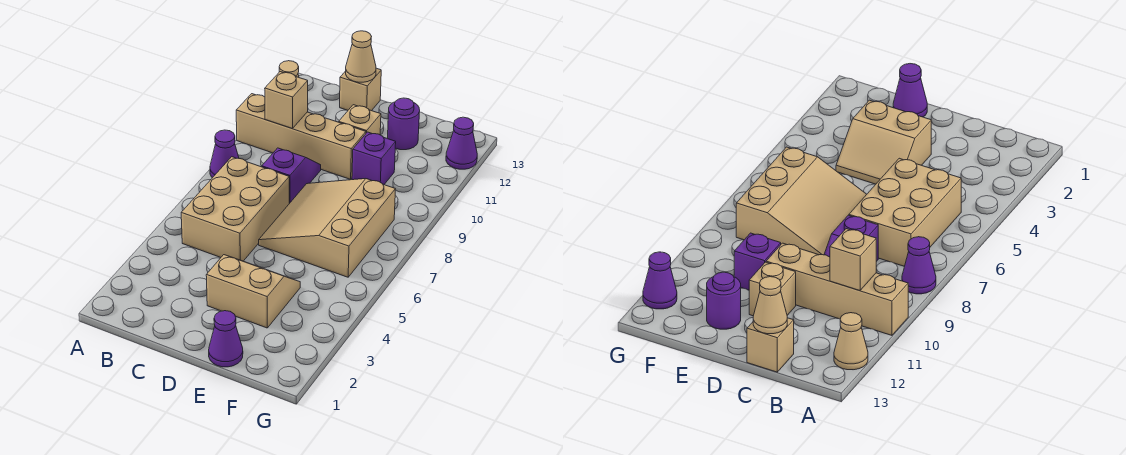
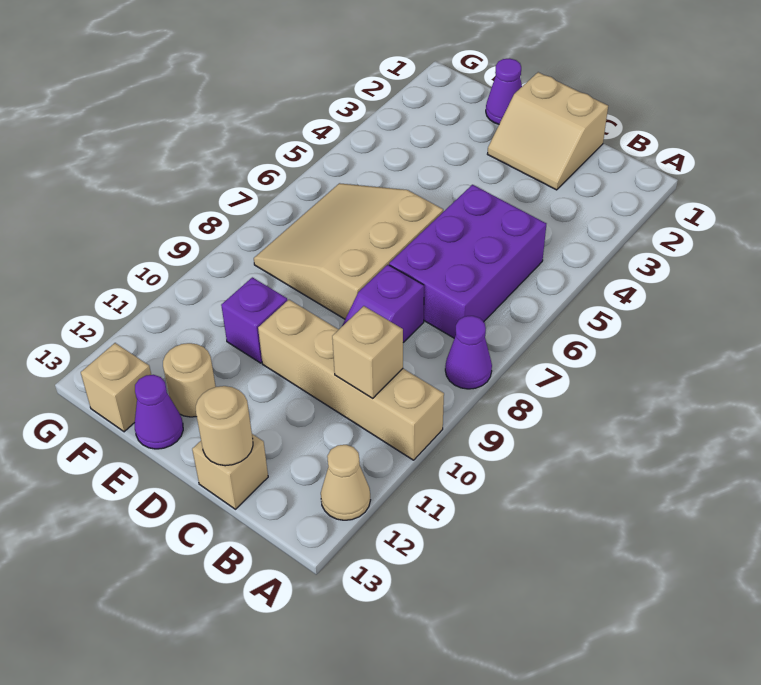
tan brick B5:C7 level 1 -> purple brick B5:C7 level 1
tan cone C13 level 2 -> tan round brick C13 level 2
tan slope D3:E4 level 1 top 3 -> tan slope C1:D2 level 1 top 1
tan slope D6:F8 level 1 top F -> tan slope D6:F8 level 1 top D
tan brick D11 level 1 -> tan brick F13 level 1
purple round brick E12 level 1 -> tan round brick E12 level 1
purple cone G12 level 1 -> purple cone E13 level 1

